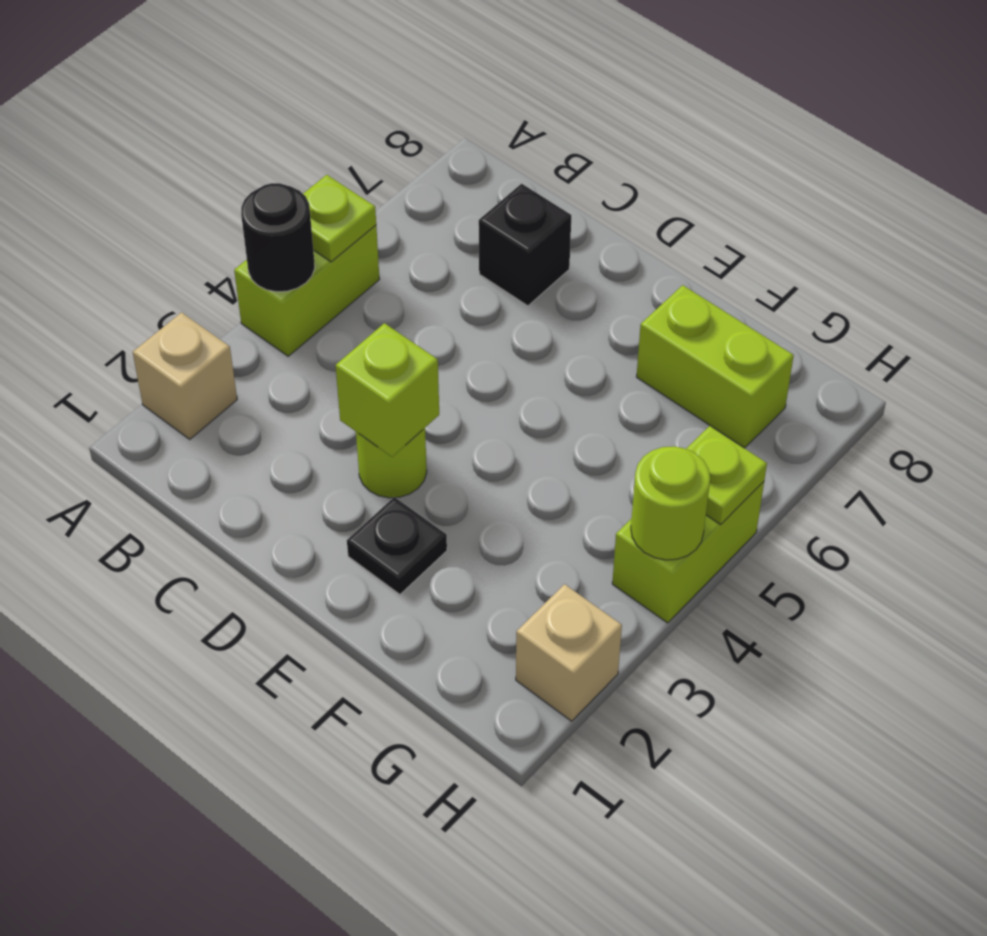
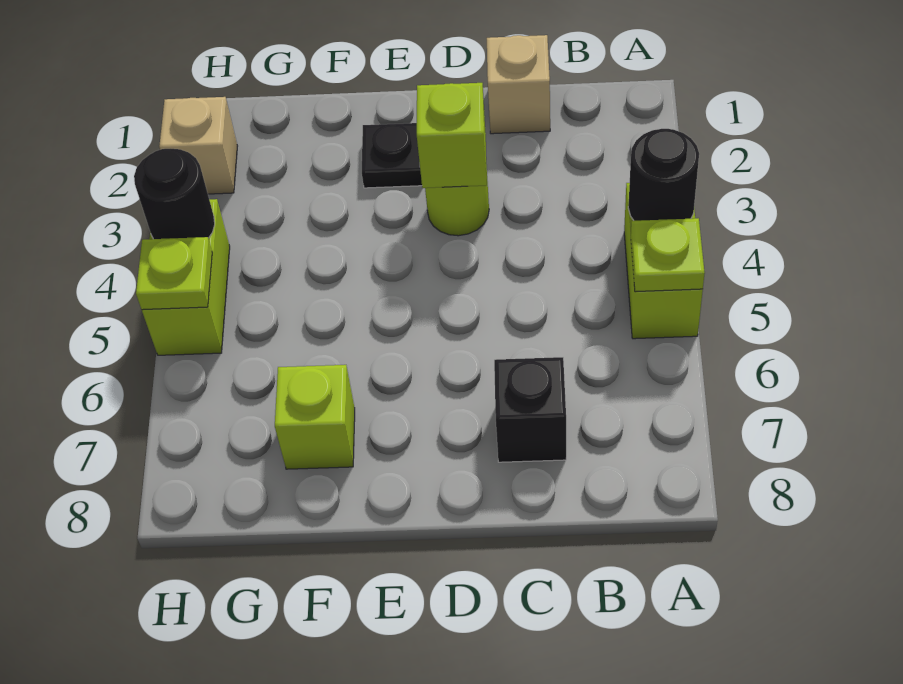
tan brick A2 level 1 -> tan brick C1 level 1
lime brick F7:G7 level 1 -> lime brick F7 level 1
lime round brick H4 level 2 -> black round brick H4 level 2

